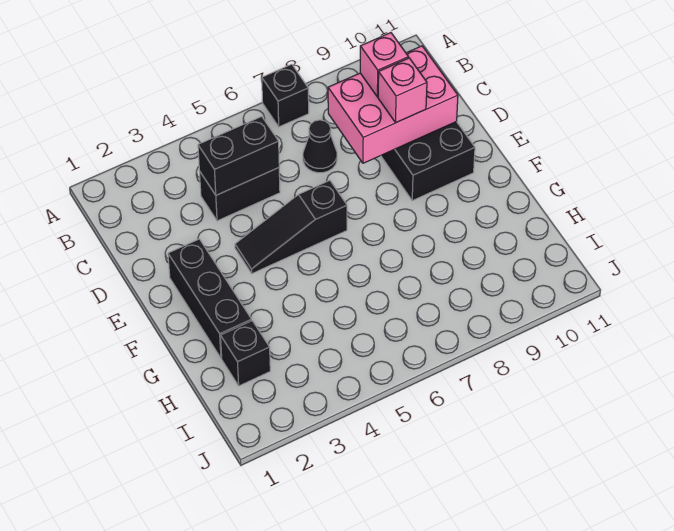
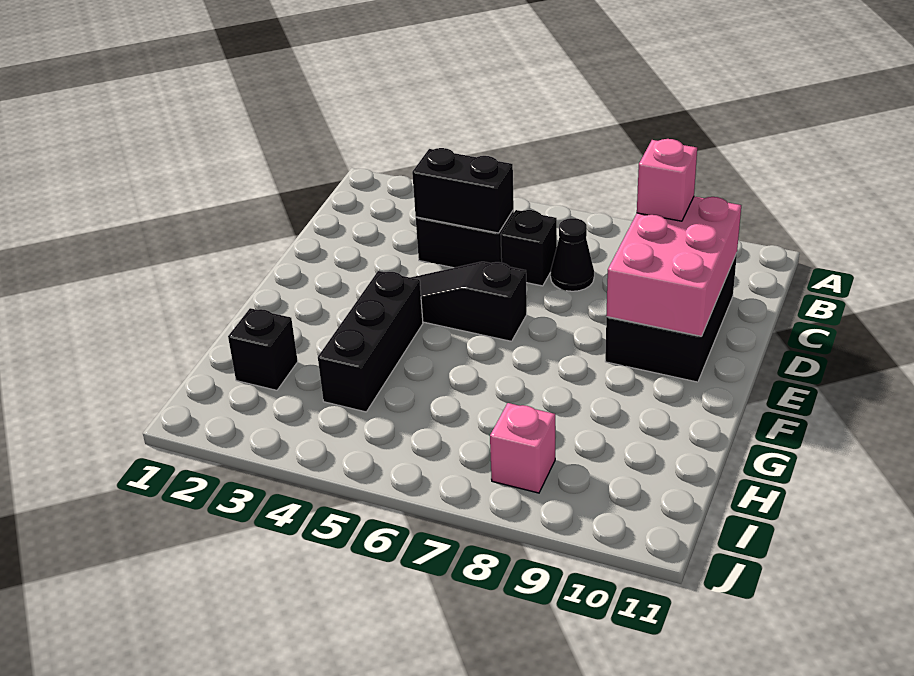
black brick A7 level 1 -> black brick C6 level 1
pink brick C8:D10 level 2 -> pink brick C9:E10 level 2
pink brick D9 level 3 -> pink brick I8 level 1
black brick E2:G2 level 1 -> black brick F4:H4 level 1

